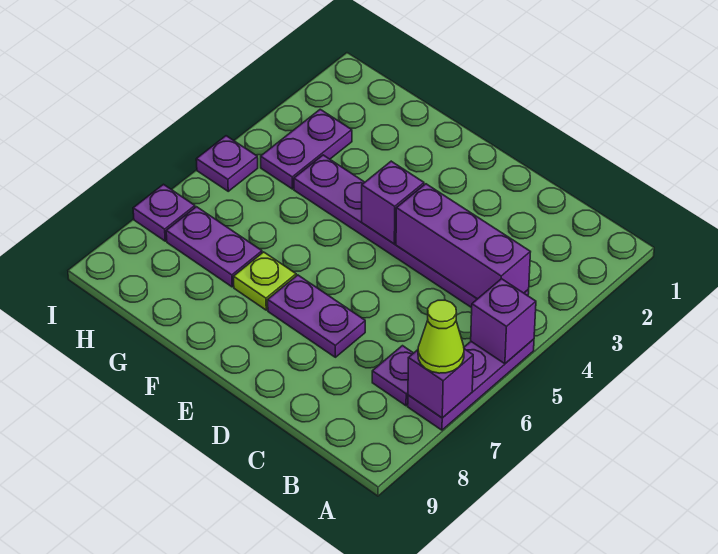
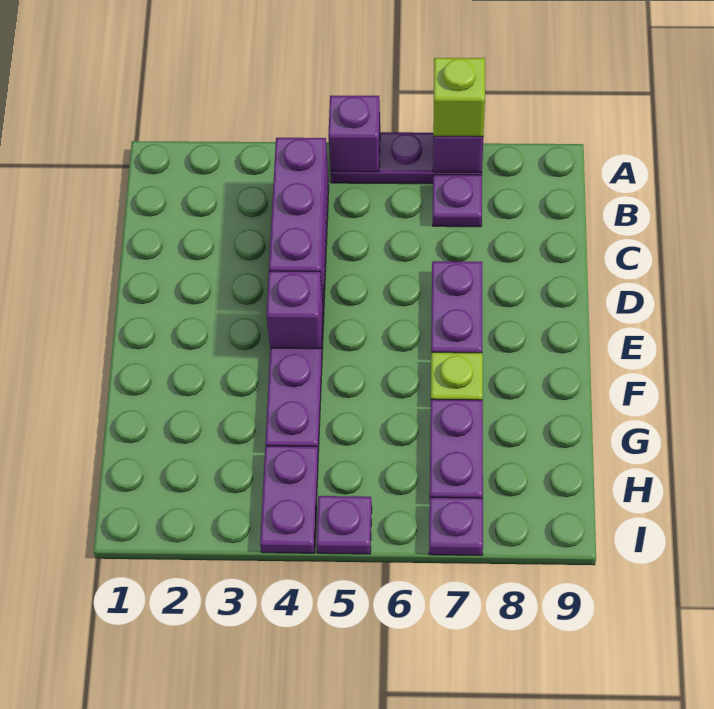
lime cone A7 level 3 -> lime brick A7 level 3
purple plate H3:H4 level 1 -> purple plate H4:I4 level 1

